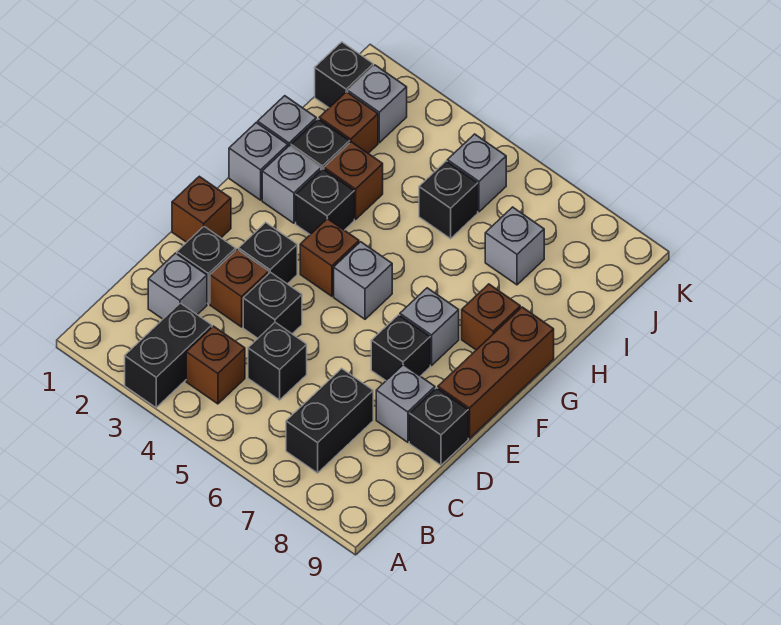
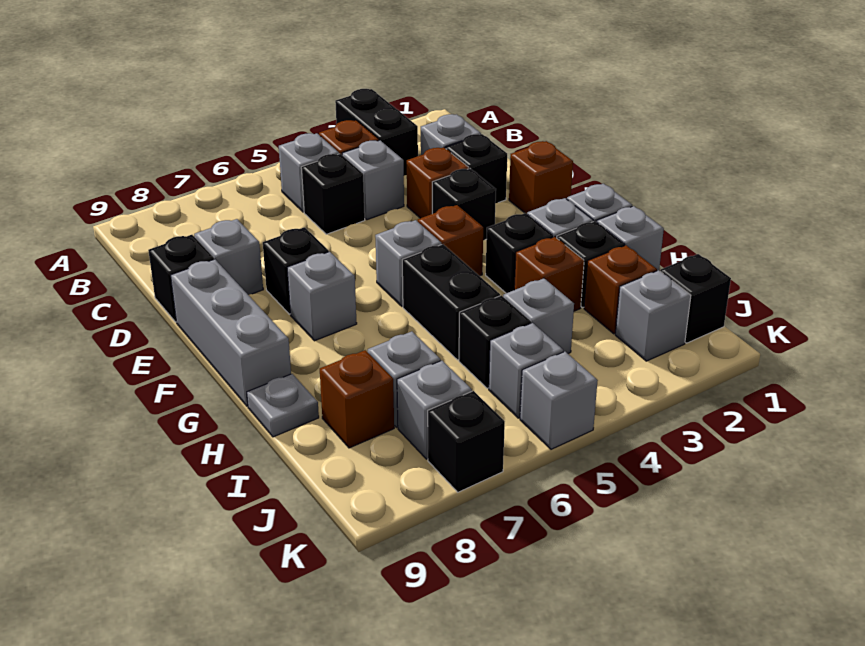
none -> grey brick B5 level 1
black brick B7:C7 level 1 -> black brick G5:H5 level 1
none -> grey brick C4 level 1
black brick D4 level 1 -> black brick K7 level 1
brown brick E9:G9 level 1 -> grey brick E9:G9 level 1
brown brick G8 level 1 -> brown brick I8 level 1
none -> grey plate H9 level 1
none -> grey brick I4 level 1
none -> grey brick J7 level 1
none -> grey brick K5 level 1

